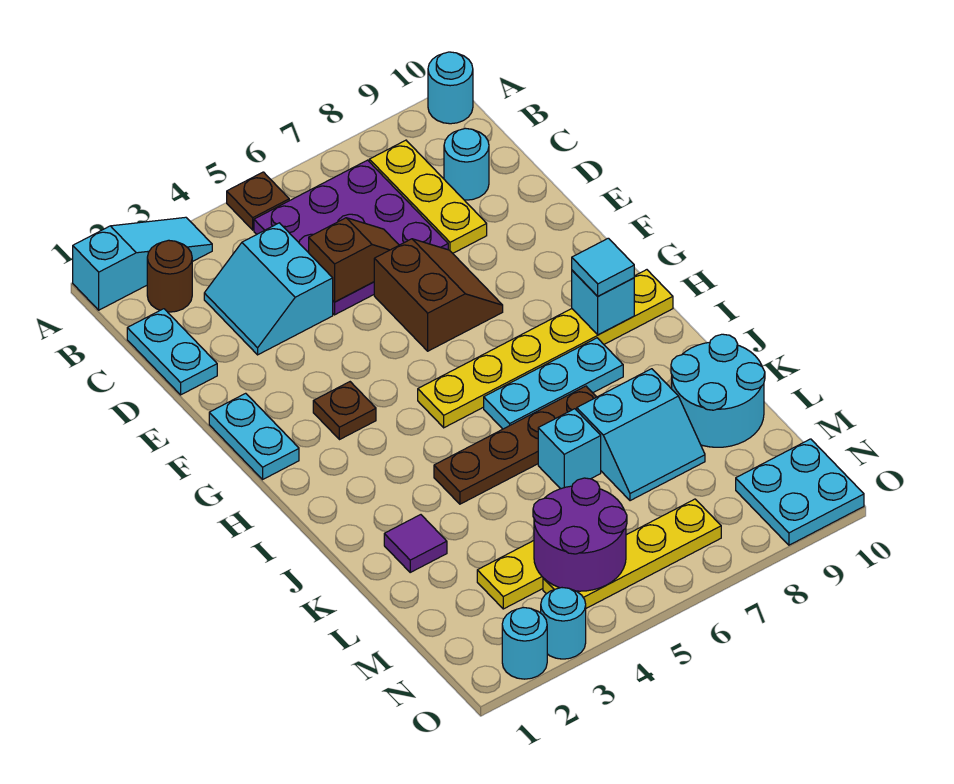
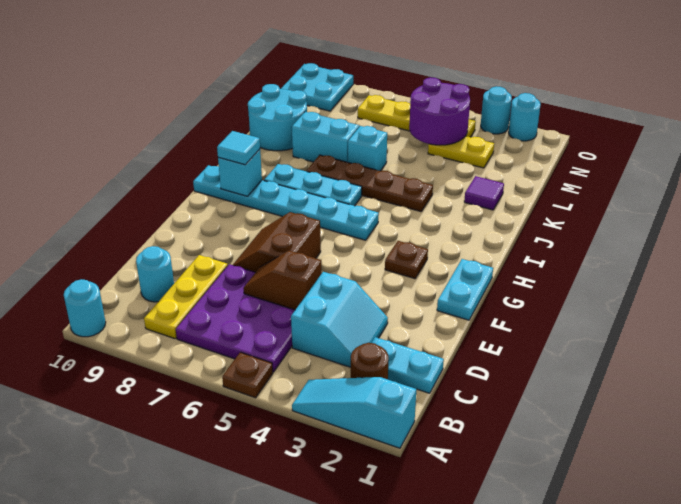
cyan plate C1:D1 level 1 -> cyan plate C1:C2 level 1
yellow plate H5:H10 level 1 -> cyan plate H5:H10 level 1

